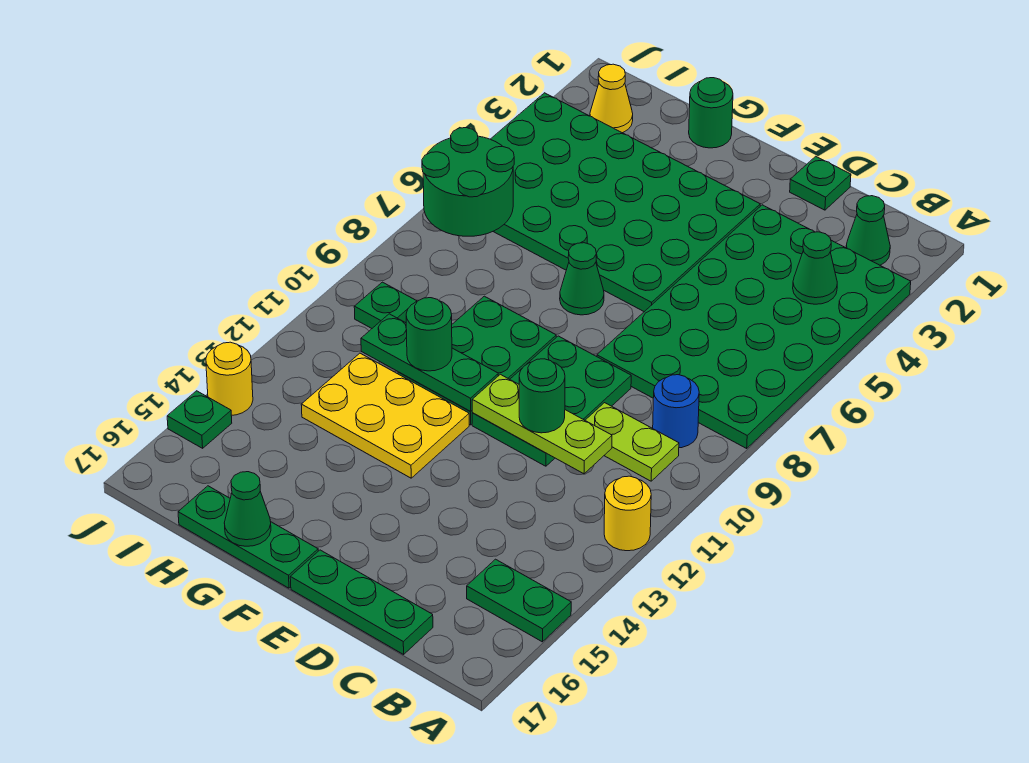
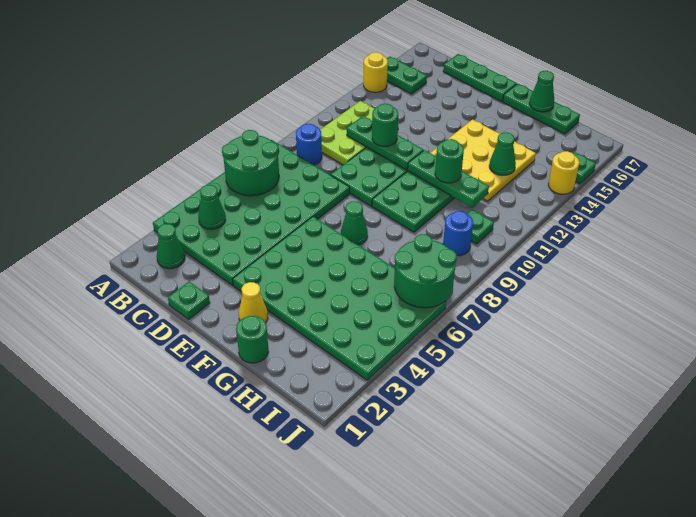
none -> green round brick A6:B7 level 2
yellow round brick A12 level 1 -> yellow round brick A14 level 1
lime plate B10:C10 level 1 -> lime plate B10:C12 level 1
lime plate C11:E11 level 2 -> green plate C11:E11 level 2
yellow plate F12:H13 level 1 -> yellow plate F12:H14 level 1
none -> green cone H13 level 2
yellow cone I2 level 1 -> yellow cone F2 level 1
none -> blue round brick I9 level 1

